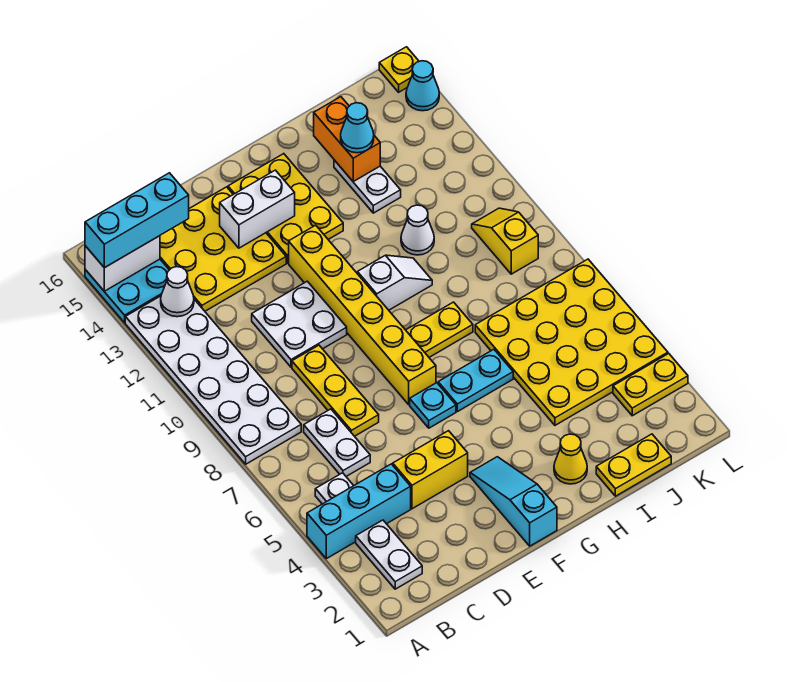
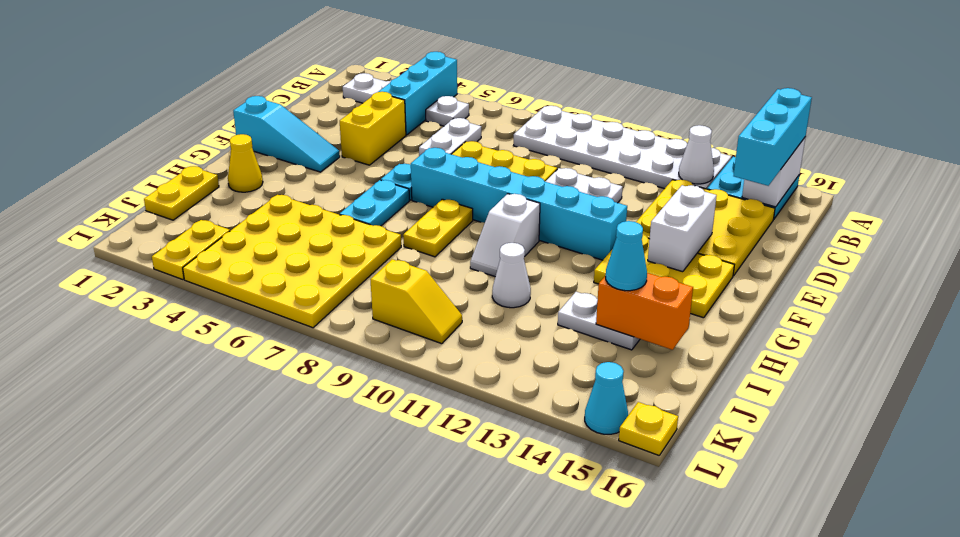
white plate C6:C7 level 1 -> white plate C6:D6 level 1
yellow brick F7:F12 level 1 -> cyan brick F7:F12 level 1

